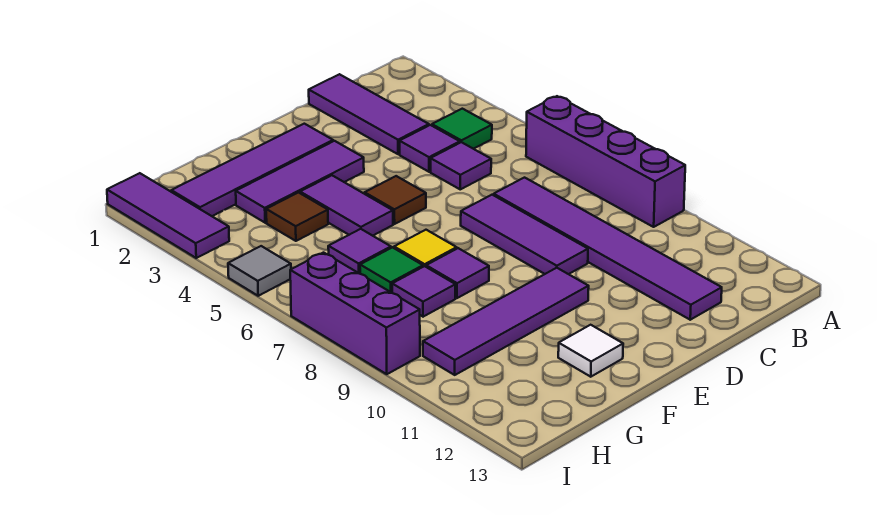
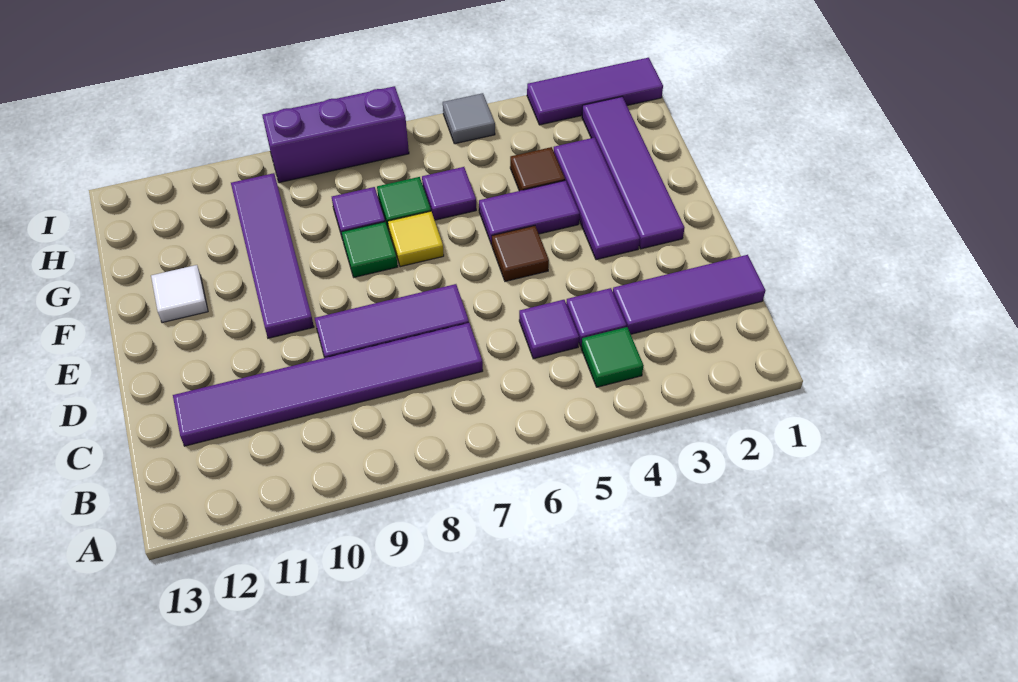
purple brick A6:A9 level 1 -> none
purple tile F8 level 1 -> green tile F8 level 1

